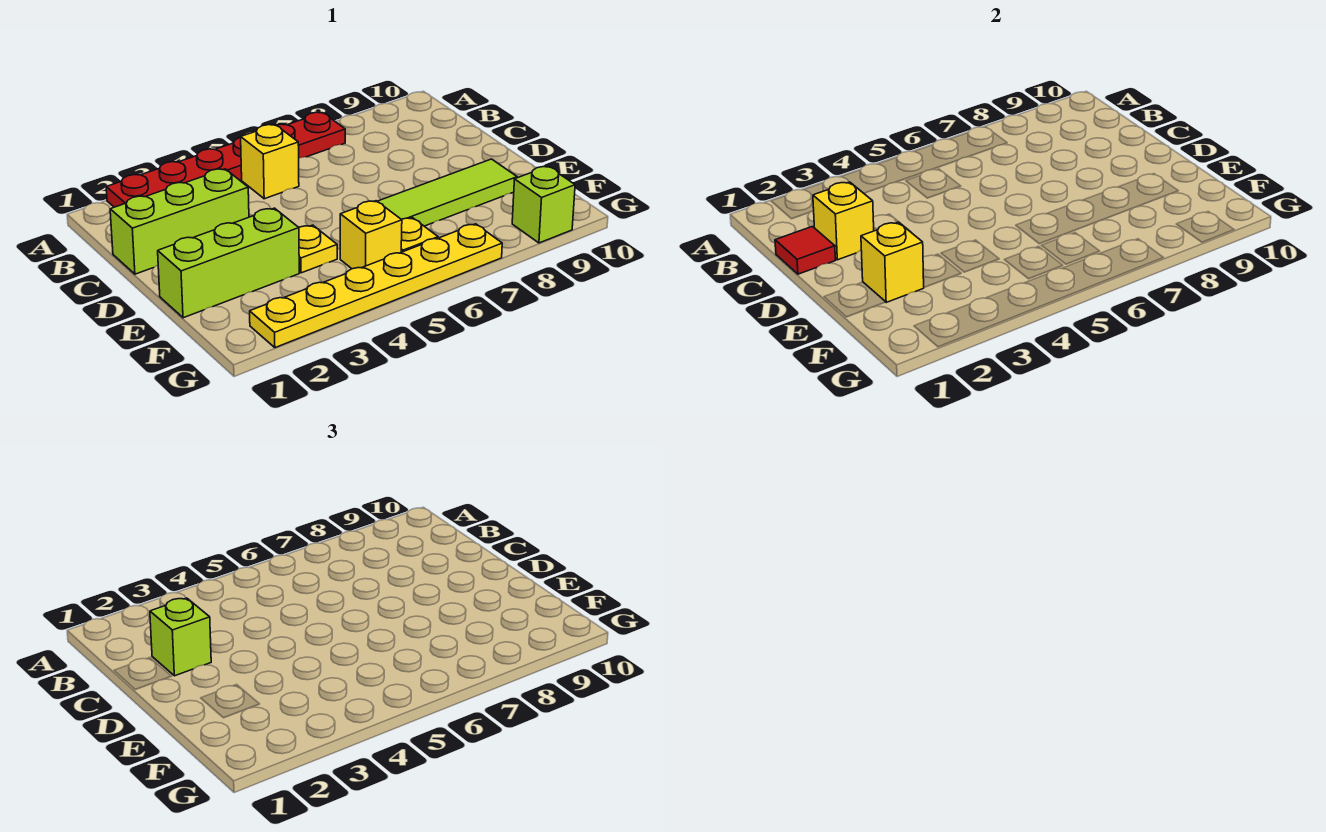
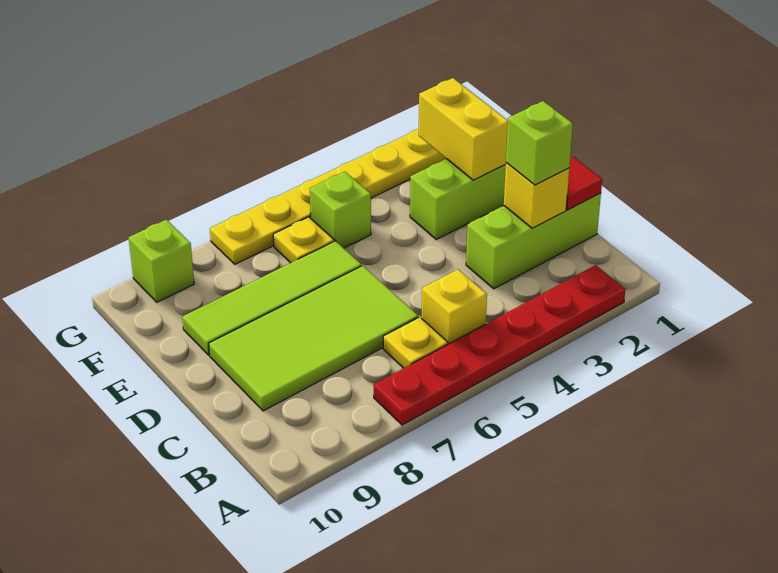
none -> lime tile C6:D9 level 1
yellow brick E2 level 2 -> yellow brick E2:F2 level 2
yellow plate E4 level 1 -> yellow plate B6 level 1
yellow brick F5 level 1 -> lime brick F5 level 1

